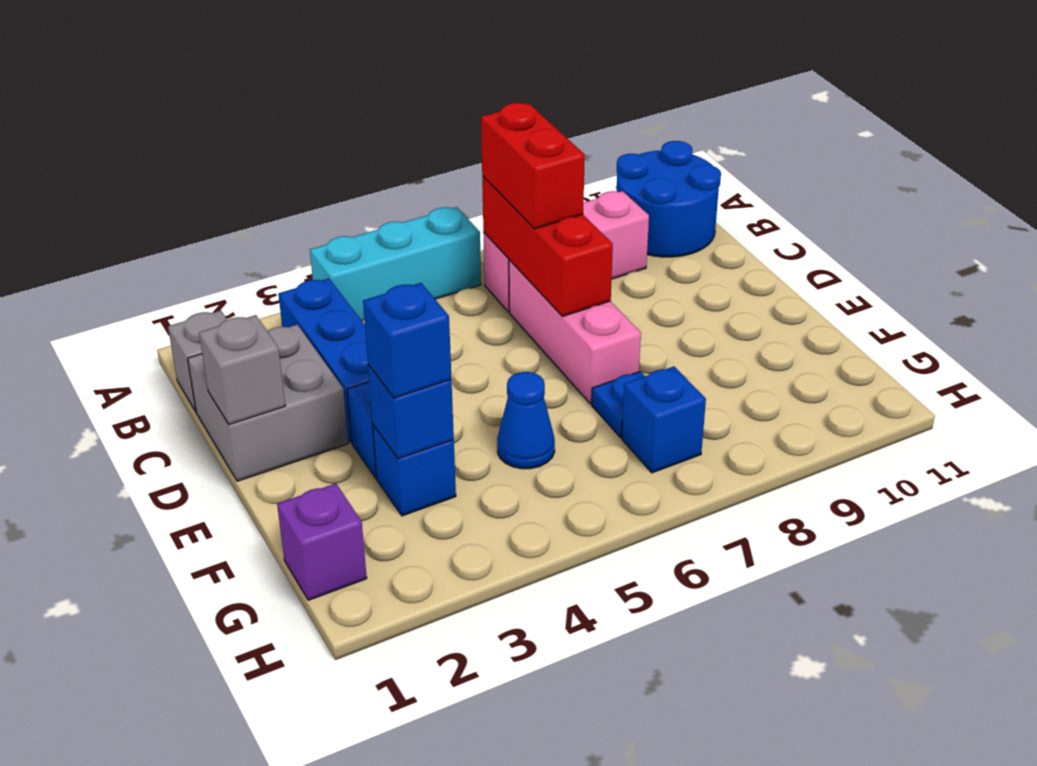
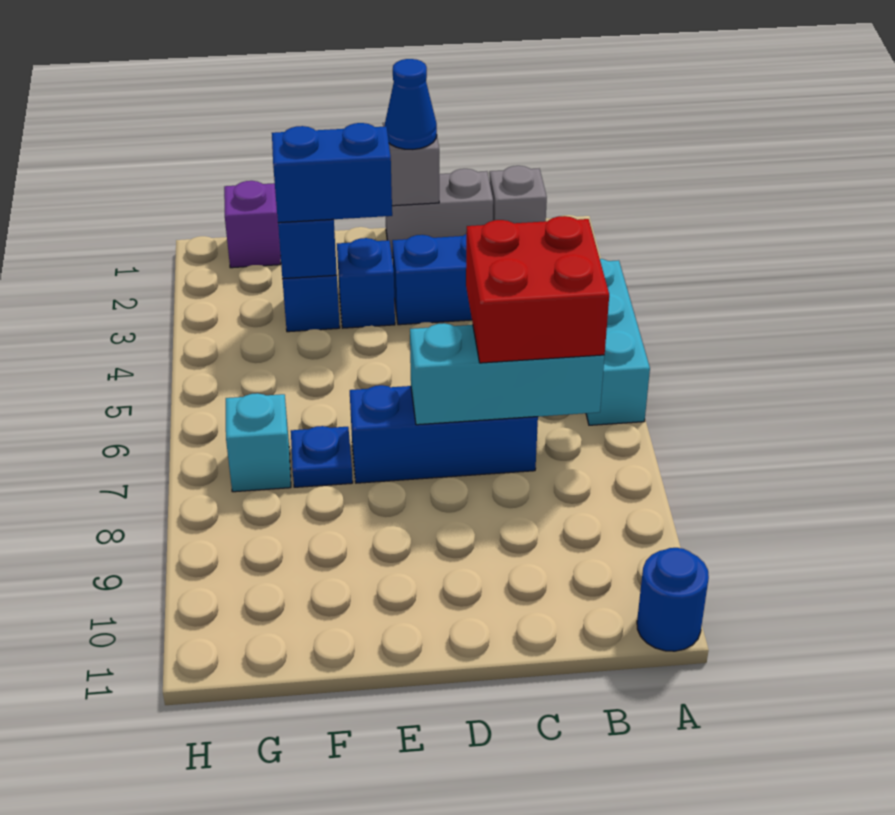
blue round brick A10:B11 level 1 -> blue round brick A11 level 1
pink brick B7:B9 level 1 -> none
red brick B7:D7 level 2 -> cyan brick B7:D7 level 2
red brick B7:C7 level 3 -> red brick B6:C7 level 3
grey brick C1:D2 level 1 -> grey brick C1:D1 level 1
pink brick C7:E7 level 1 -> blue brick C7:E7 level 1
blue brick F3 level 3 -> blue brick E3:F3 level 3
blue cone F5 level 1 -> blue cone D1 level 3
blue brick G7 level 1 -> cyan brick G7 level 1

